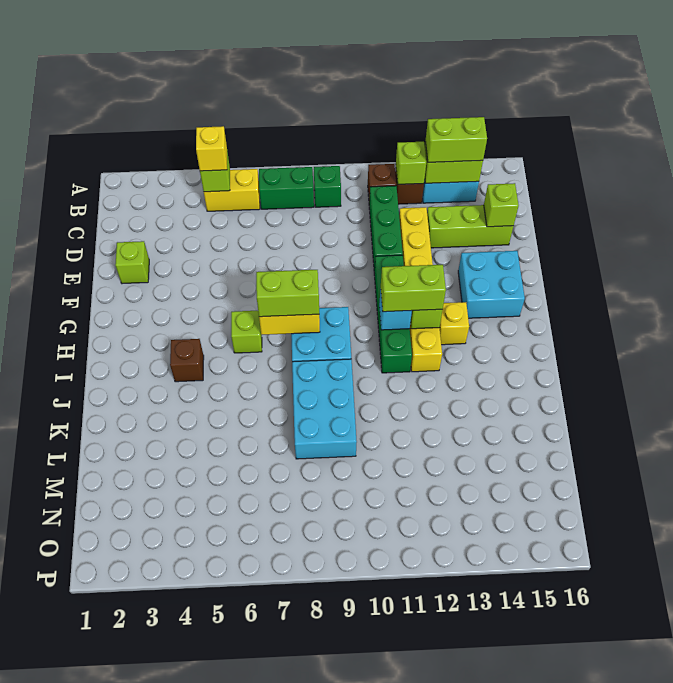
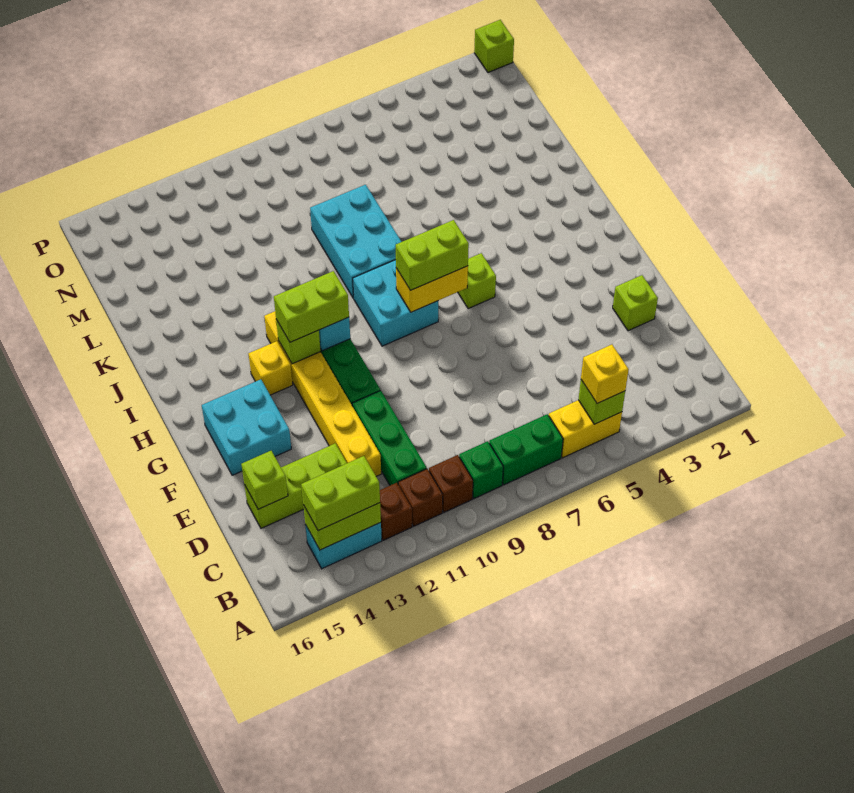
lime brick B12 level 2 -> lime brick P1 level 1
brown brick I4 level 1 -> brown brick B10 level 1

